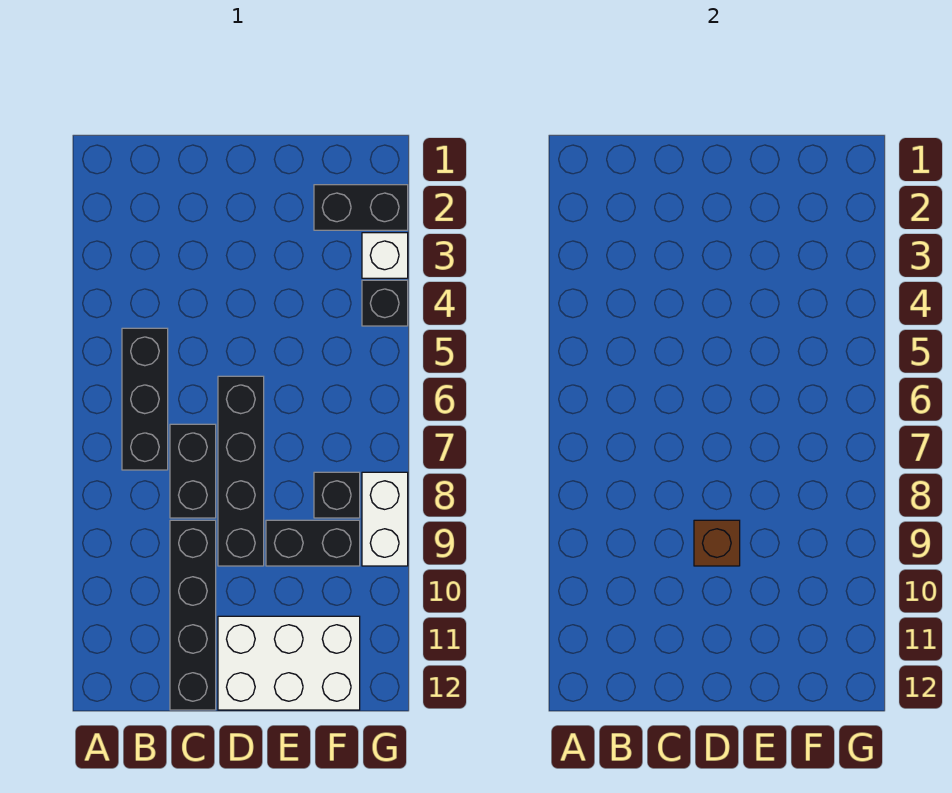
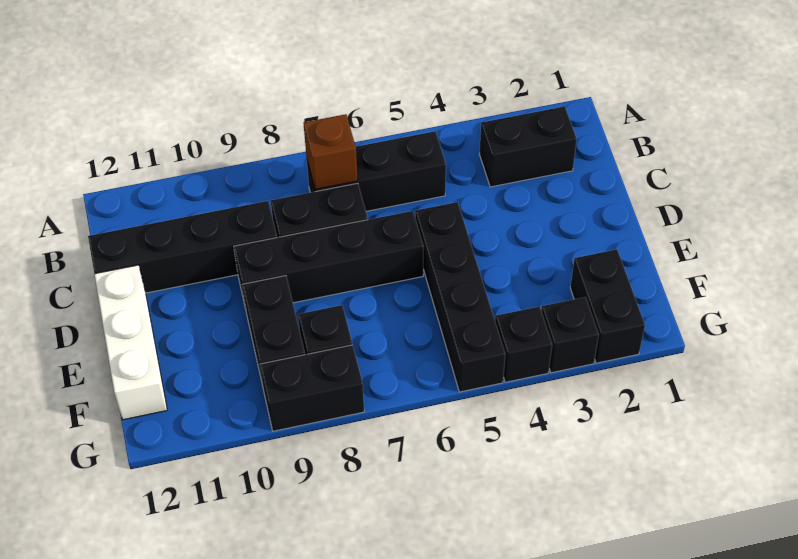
none -> black brick B2:B3 level 1
none -> black brick D5:G5 level 1
brown brick D9 level 2 -> brown brick B7 level 2
white brick D11:F12 level 1 -> white brick D12:F12 level 1
white brick G3 level 1 -> black brick G3 level 1
white brick G8:G9 level 1 -> black brick G8:G9 level 1

